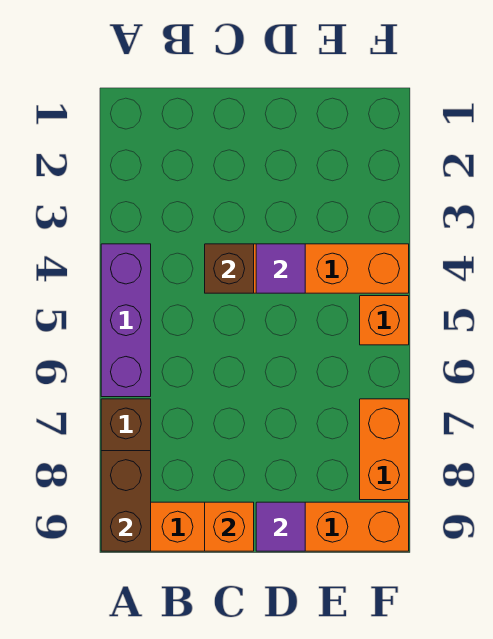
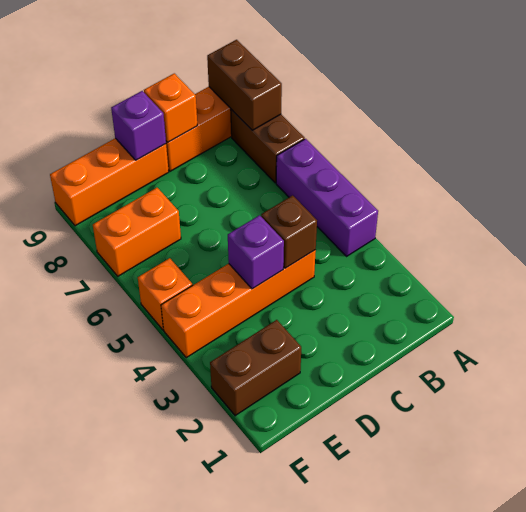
purple tile D4 level 2 -> purple brick D4 level 2
purple tile D9 level 2 -> purple brick D9 level 2
none -> brown brick E2:F2 level 1
orange brick F7:F8 level 1 -> orange brick E7:F7 level 1

